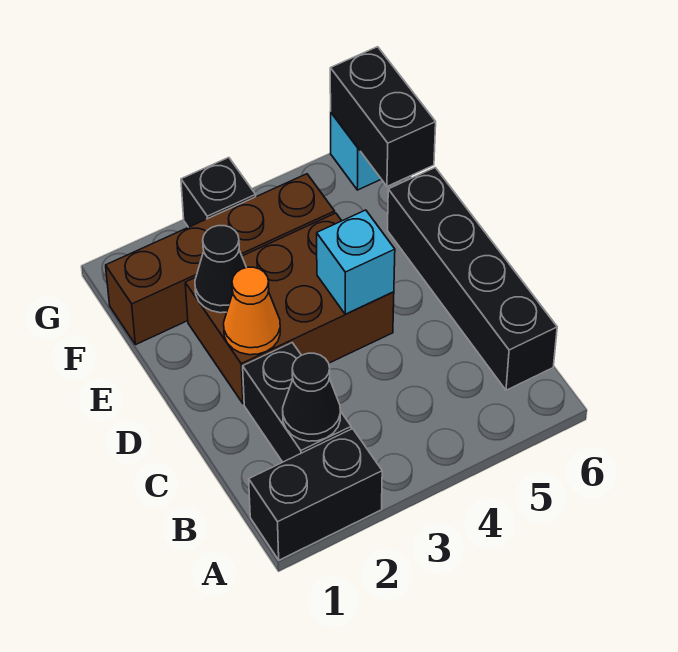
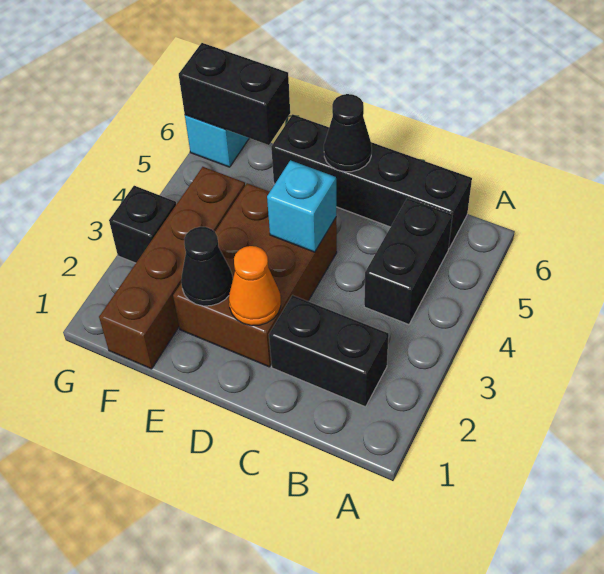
black brick A1:A2 level 1 -> black brick B4:B5 level 1
black cone B2 level 2 -> black cone D6 level 2

